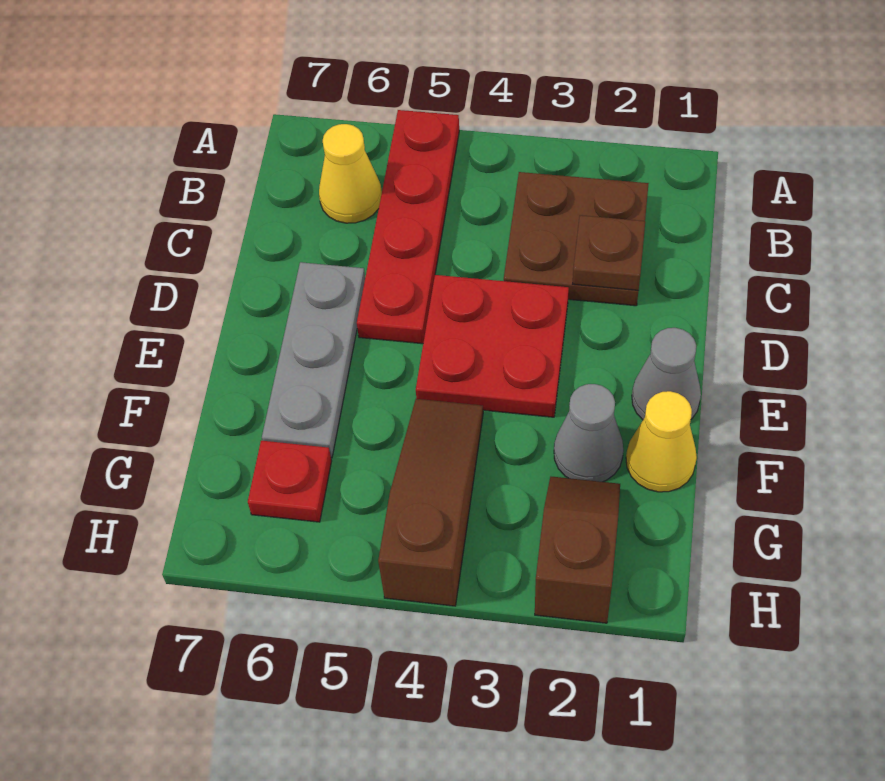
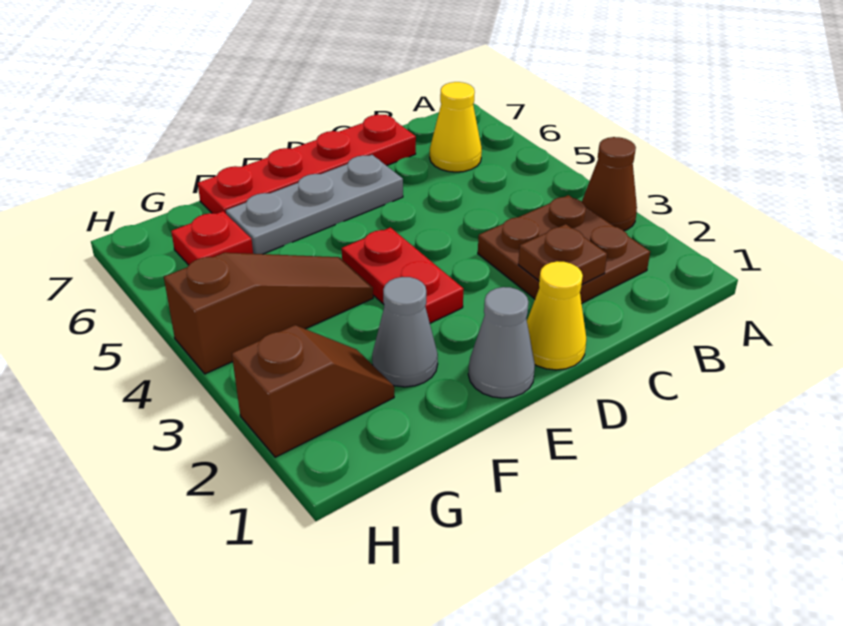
none -> brown cone A3 level 1
red plate A5:D5 level 1 -> red plate C7:F7 level 1
red plate D3:E4 level 1 -> red plate E3:E4 level 1
yellow cone F1 level 1 -> yellow cone D1 level 1

